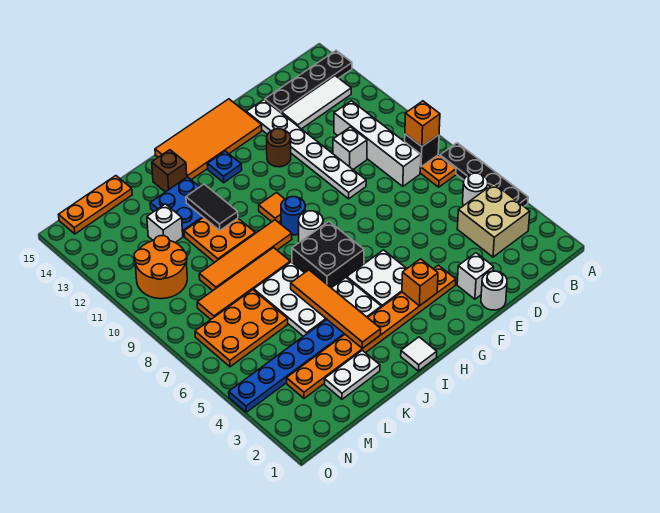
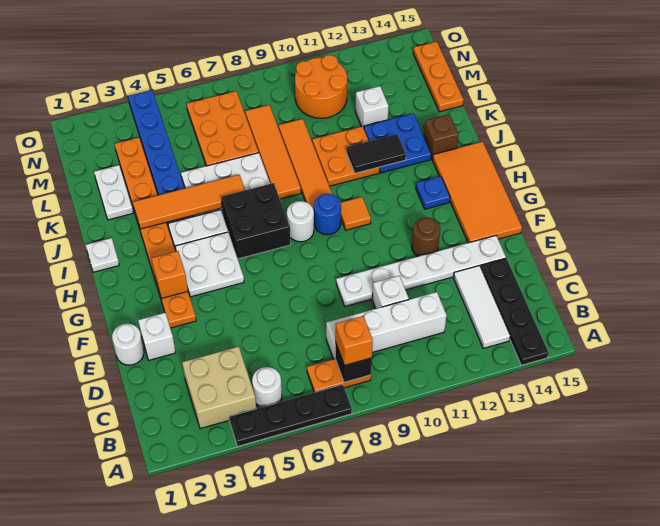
white tile I1 level 1 -> white plate I1 level 1

